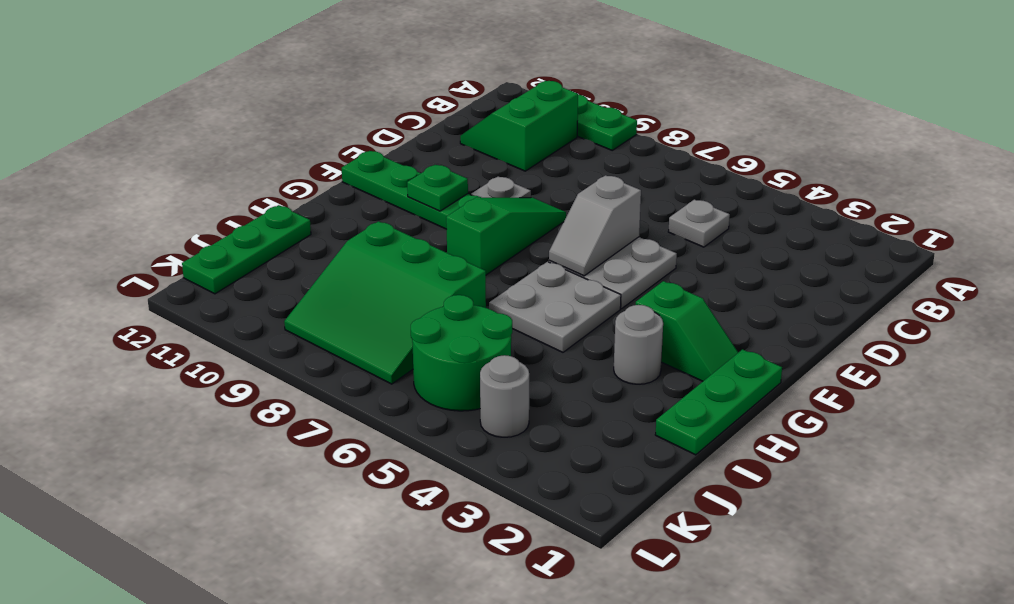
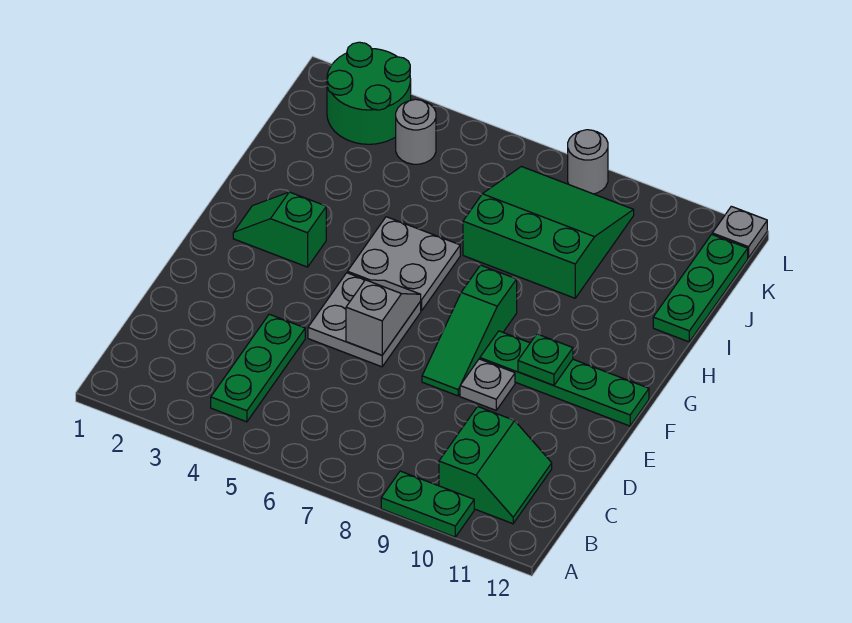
grey plate C5 level 1 -> grey plate L12 level 1
green plate G1:I1 level 1 -> green plate B4:D4 level 1
grey round brick H3 level 1 -> grey round brick L8 level 1
green round brick J5:K6 level 1 -> green round brick K2:L3 level 1

